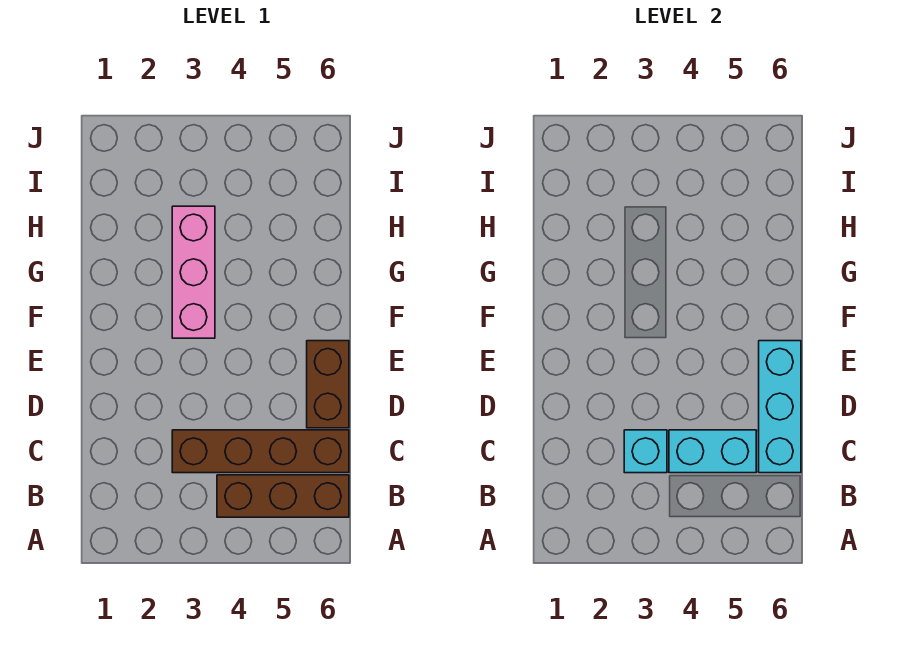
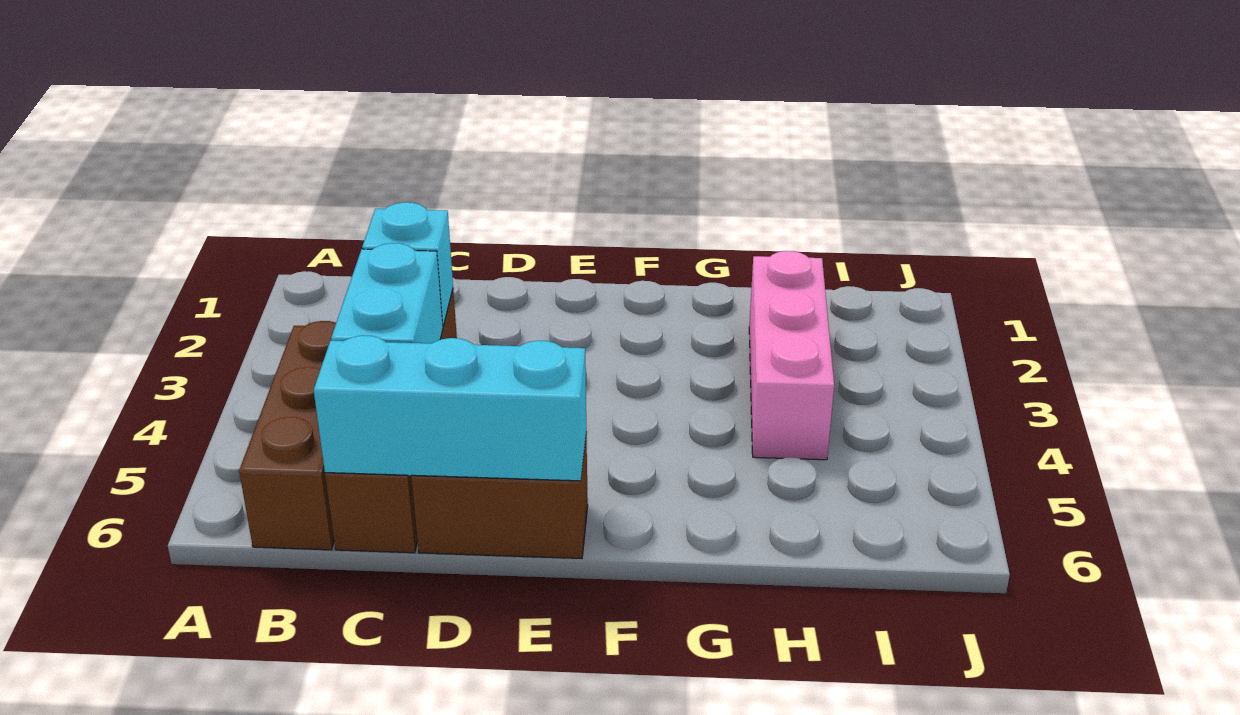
pink brick F3:H3 level 1 -> pink brick H2:H4 level 1

